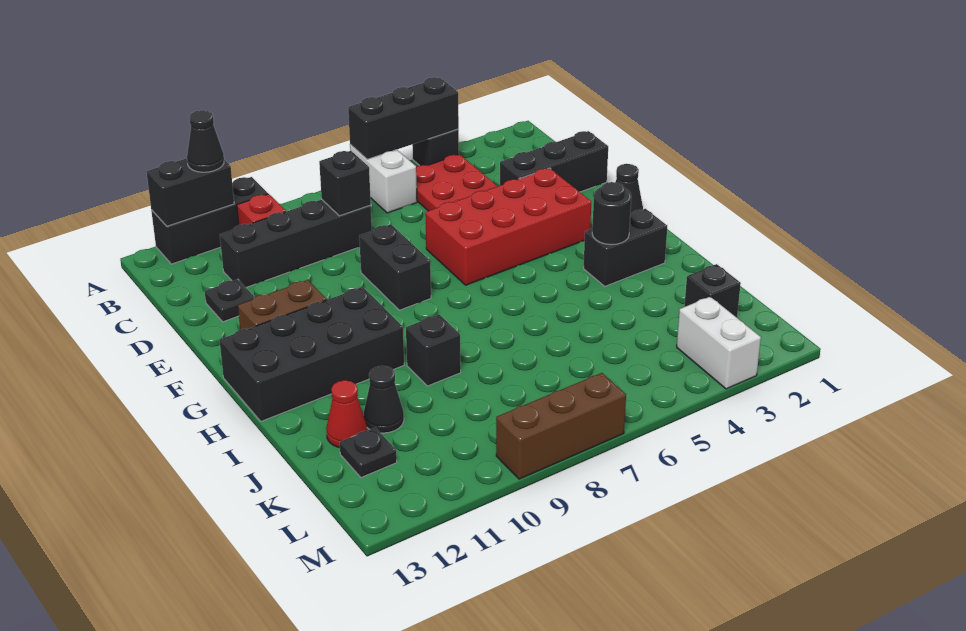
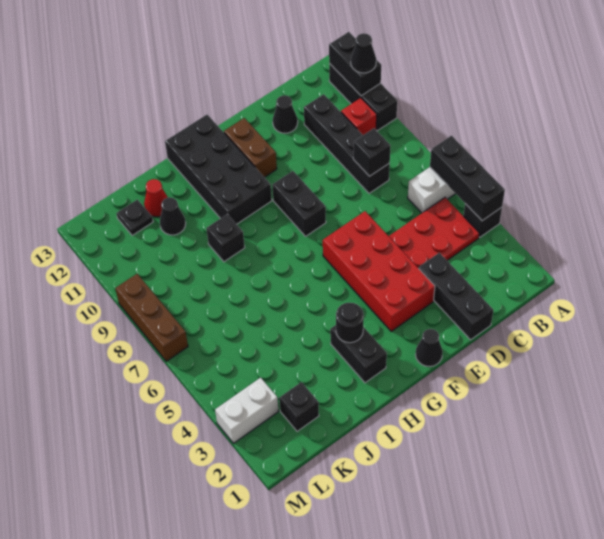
black plate D12 level 1 -> black cone D12 level 1
black brick E8:F8 level 1 -> black brick F8:F9 level 1

